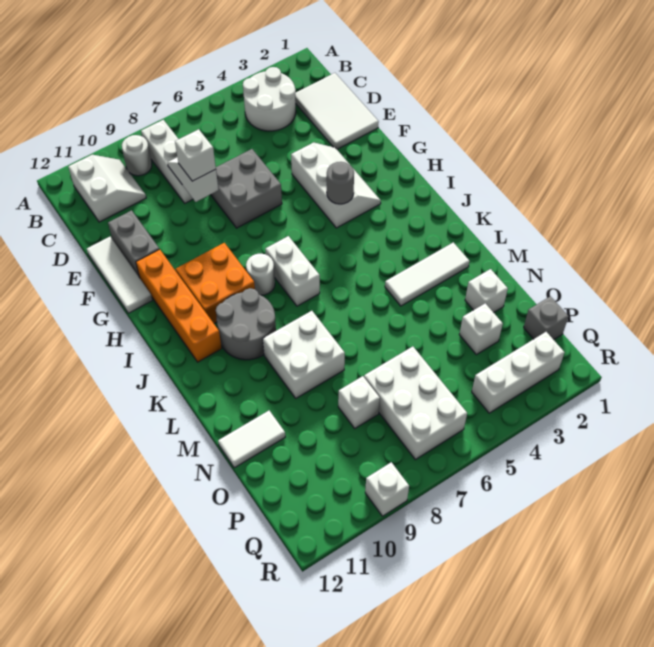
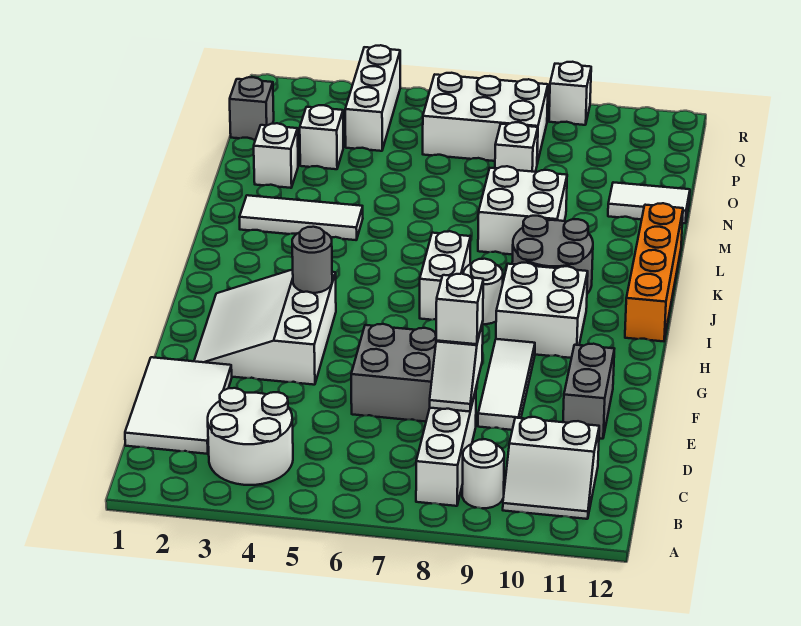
white slope B10:C11 level 1 top 11 -> white slope B10:C11 level 1 top C
white tile E12:G12 level 1 -> white tile E9:G9 level 1
white slope F3:H4 level 1 top 4 -> white slope F2:H4 level 1 top 4
orange brick G11:J11 level 1 -> orange brick I12:L12 level 1
orange brick H9:I10 level 1 -> white brick H9:I10 level 1
white brick O6:Q7 level 1 -> white brick P6:Q8 level 1
white brick Q2:Q4 level 1 -> white brick P4:R4 level 1

